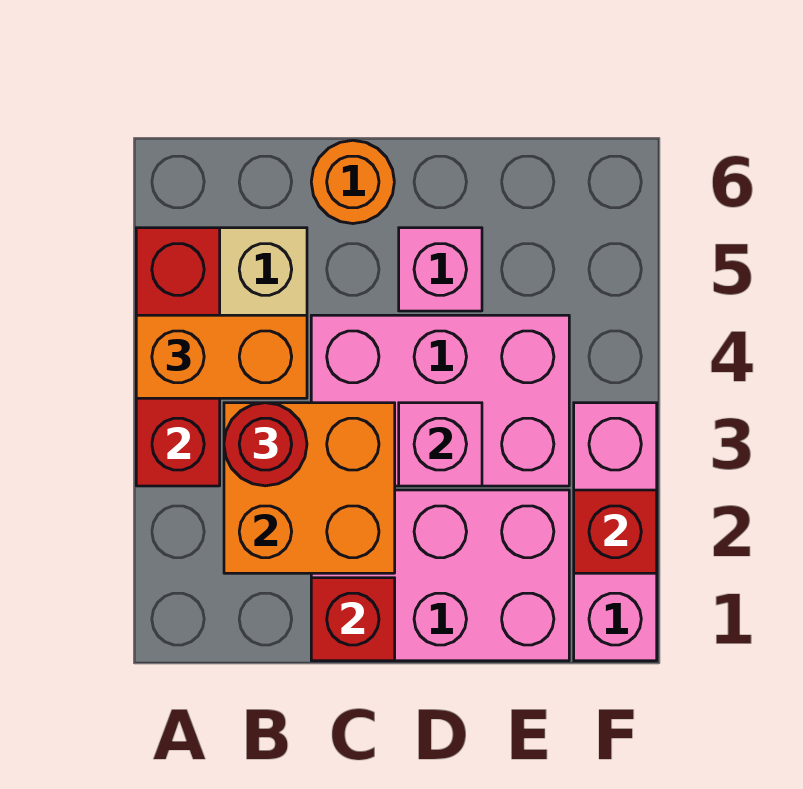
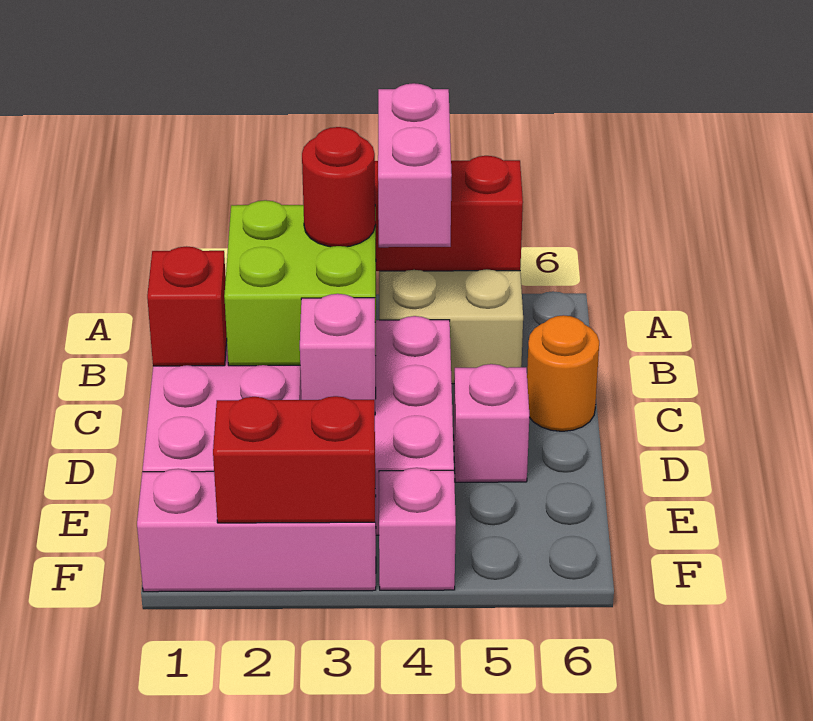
orange brick A4:B4 level 3 -> pink brick A4:B4 level 3
orange brick B2:C3 level 2 -> lime brick B2:C3 level 2
red brick F2 level 2 -> red brick F2:F3 level 2
none -> pink brick F4 level 1

